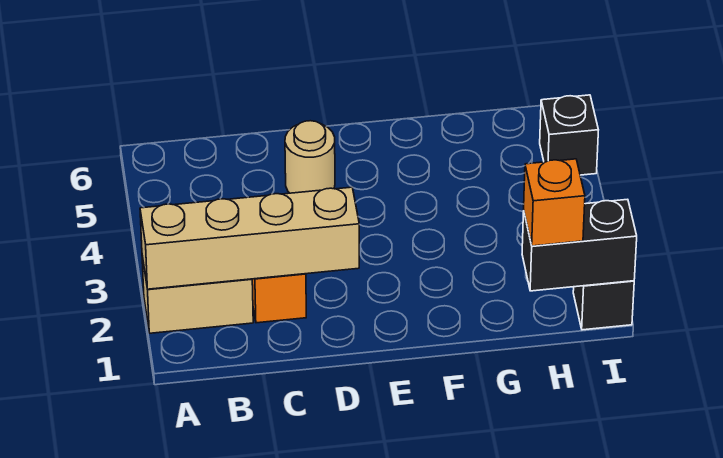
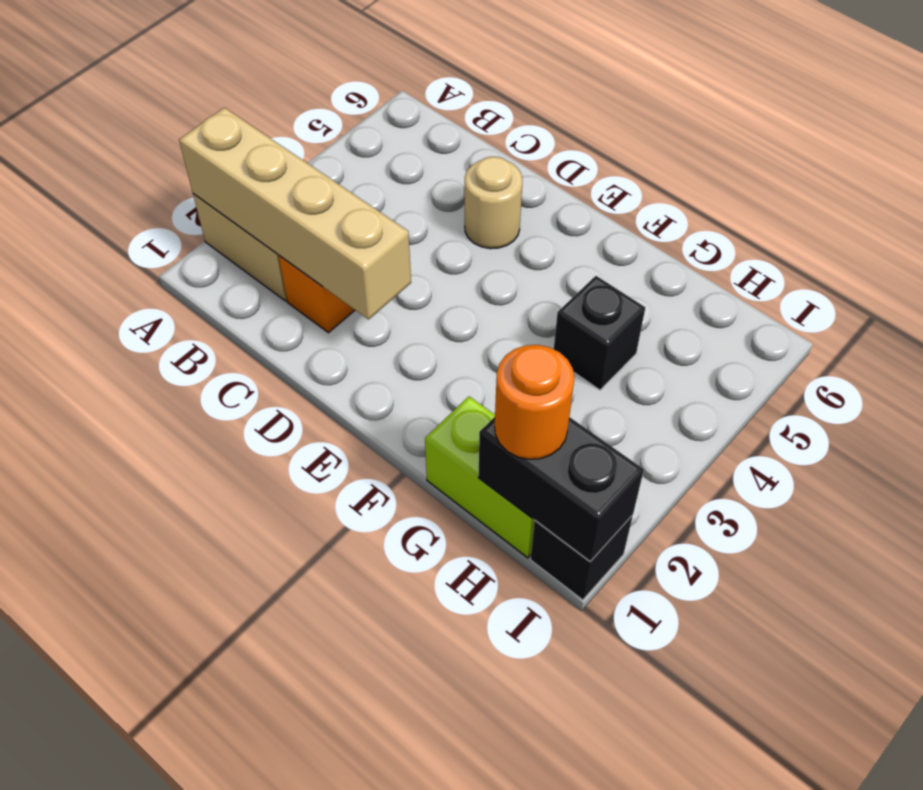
none -> lime brick G1:H1 level 1
orange brick H1 level 3 -> orange round brick H1 level 3
black brick I5 level 1 -> black brick G4 level 1

